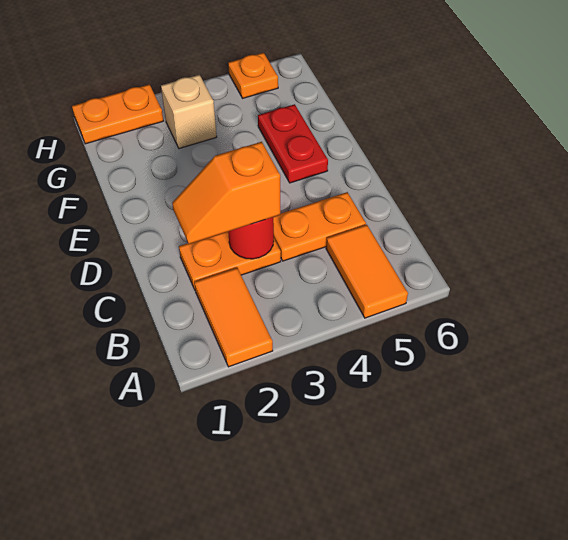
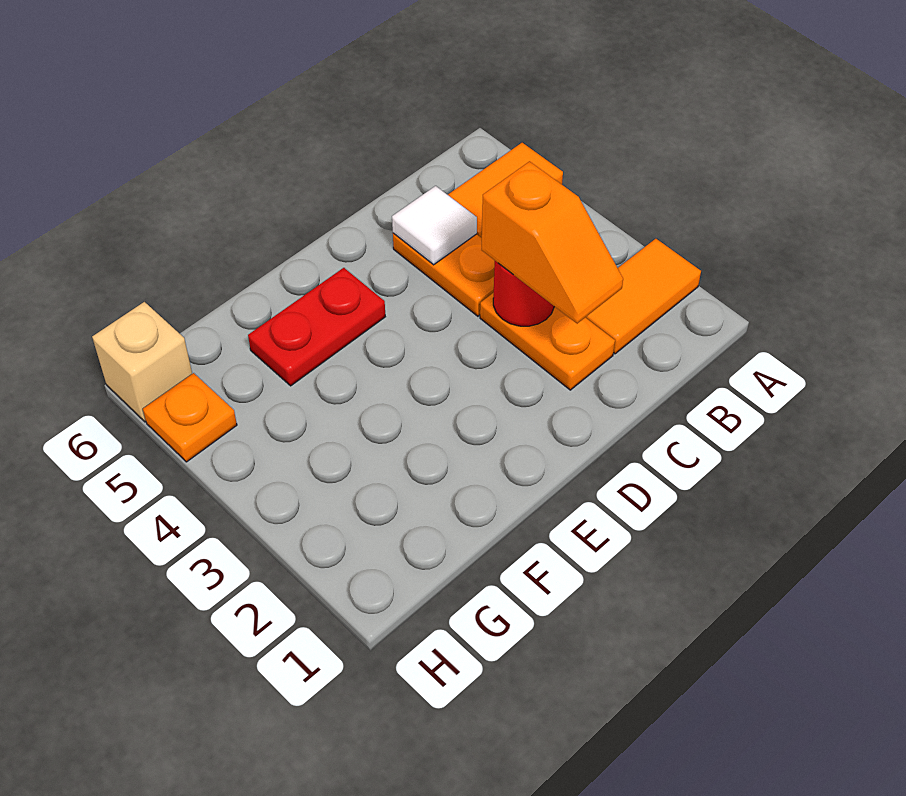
none -> white tile C5 level 2
tan brick G3 level 1 -> tan brick H6 level 1
orange plate H1:H2 level 1 -> none

